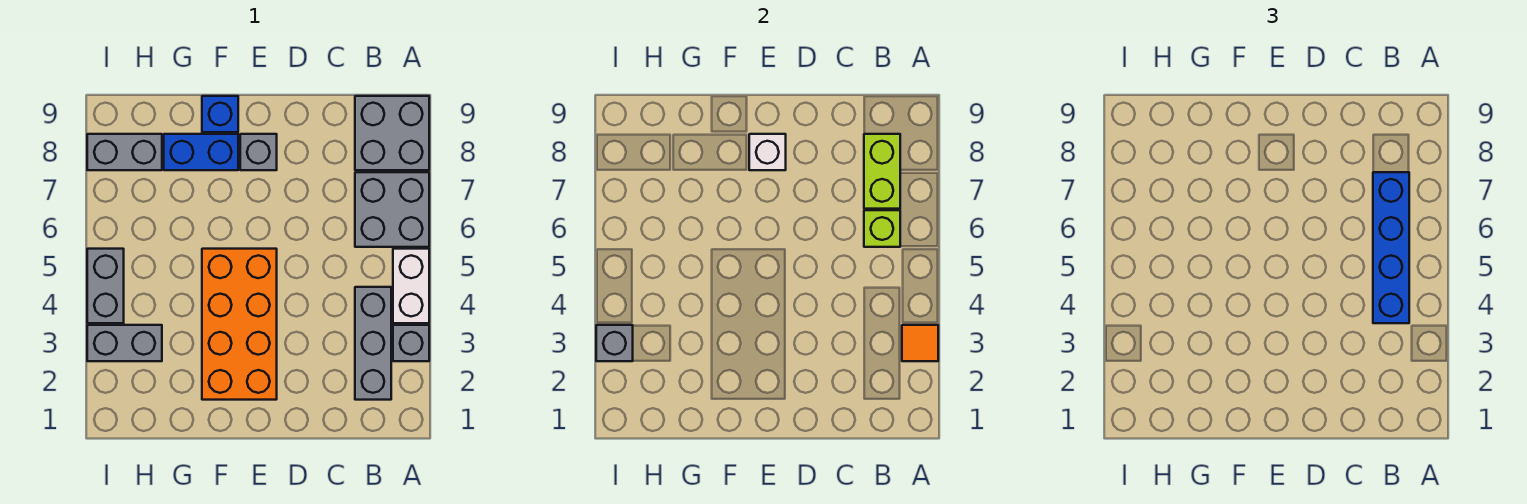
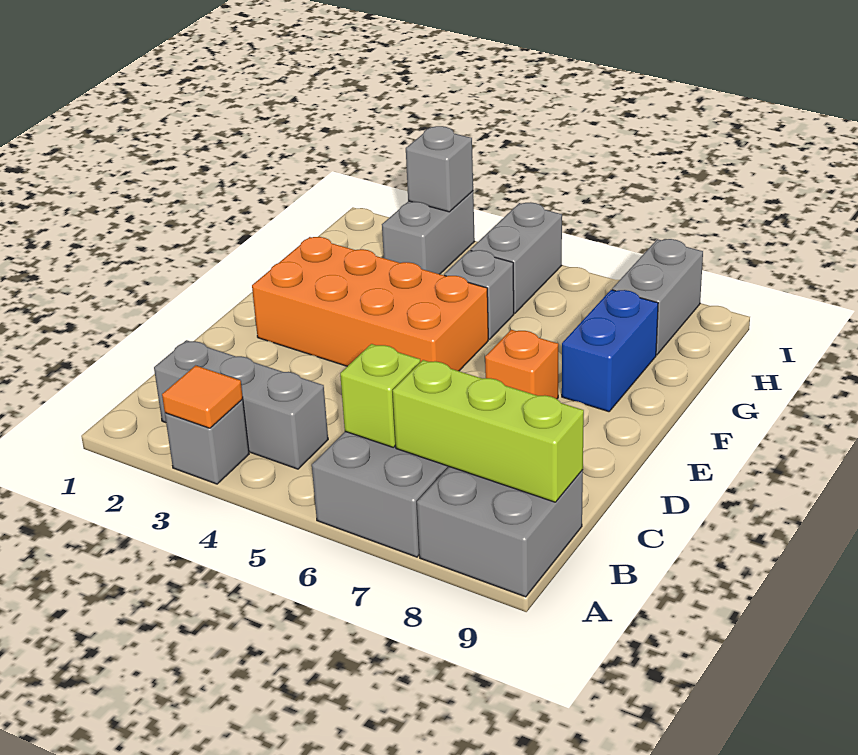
white brick A4:A5 level 1 -> none
blue brick B4:B7 level 3 -> none
lime brick B7:B8 level 2 -> lime brick B7:B9 level 2
none -> orange brick E7 level 1
grey brick E8 level 1 -> grey brick G5 level 1
white brick E8 level 2 -> none
blue brick F9 level 1 -> none
grey brick I4:I5 level 1 -> grey brick H5:I5 level 1

